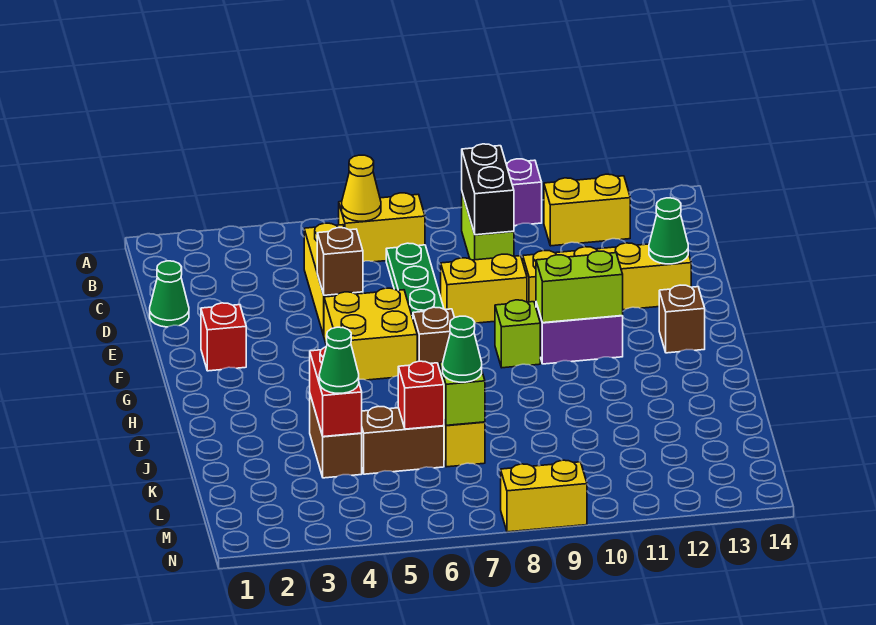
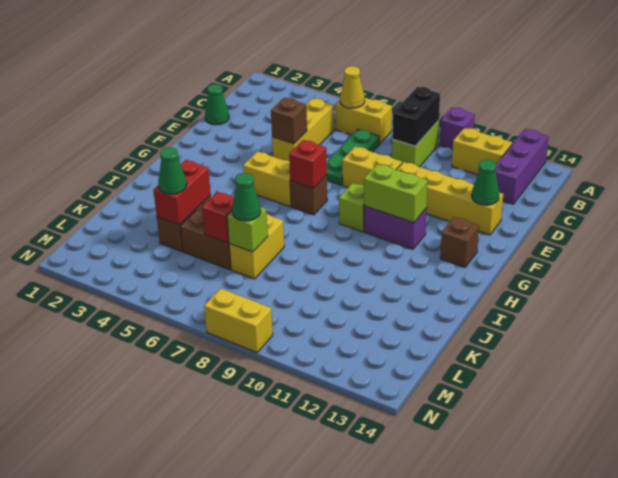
none -> purple brick A13:C13 level 1
red brick F2 level 1 -> red brick G7 level 2
yellow brick F5:G6 level 1 -> yellow brick G5:G6 level 1

